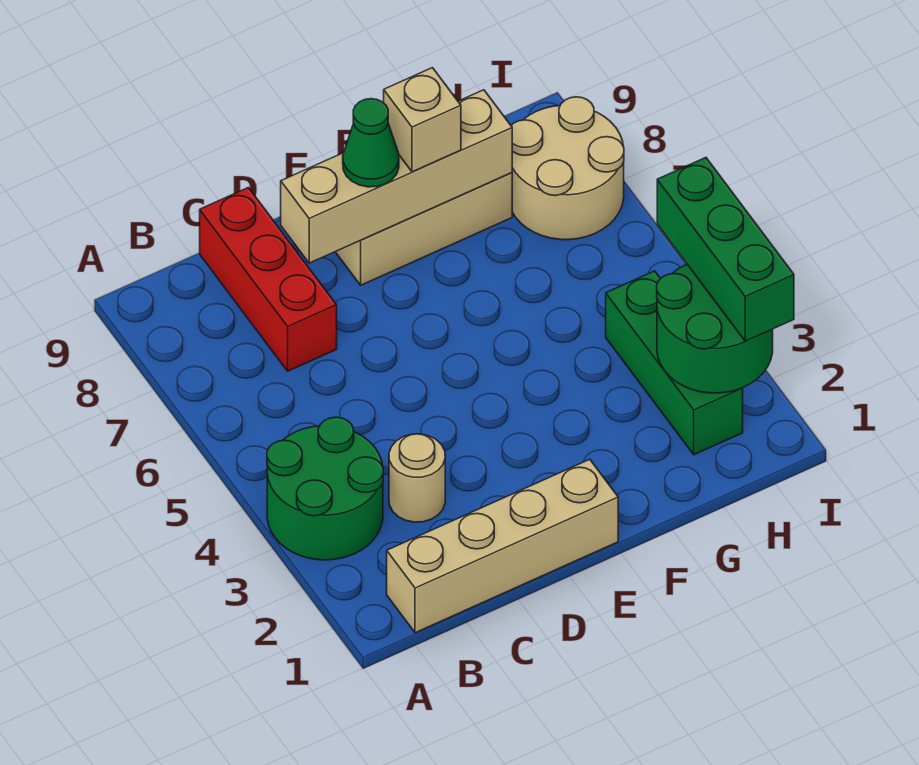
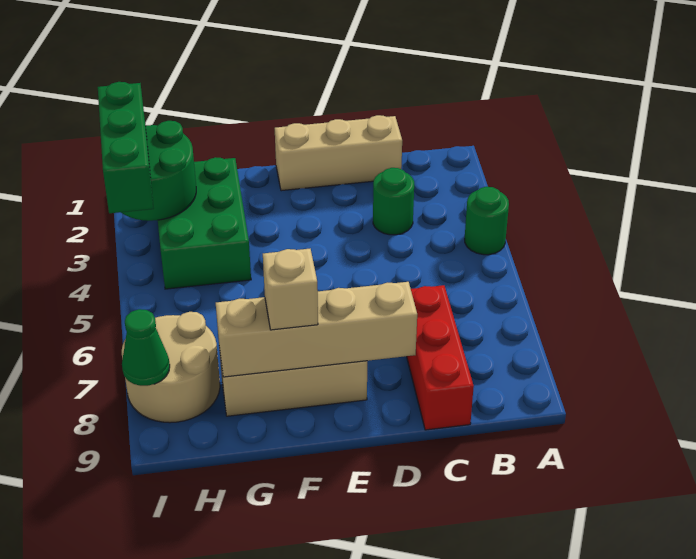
green round brick A3:B4 level 1 -> green round brick A4 level 1
tan brick B1:E1 level 1 -> tan brick C1:E1 level 1
tan round brick C3 level 1 -> green round brick C3 level 1
green cone E8 level 3 -> green cone I8 level 2
green brick H2:H4 level 1 -> green brick G2:H4 level 1

